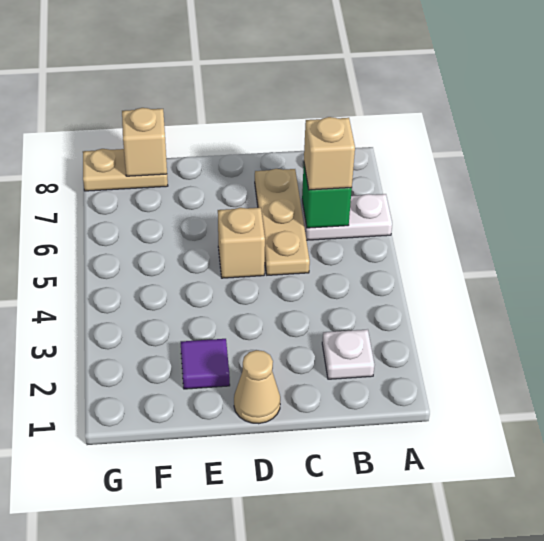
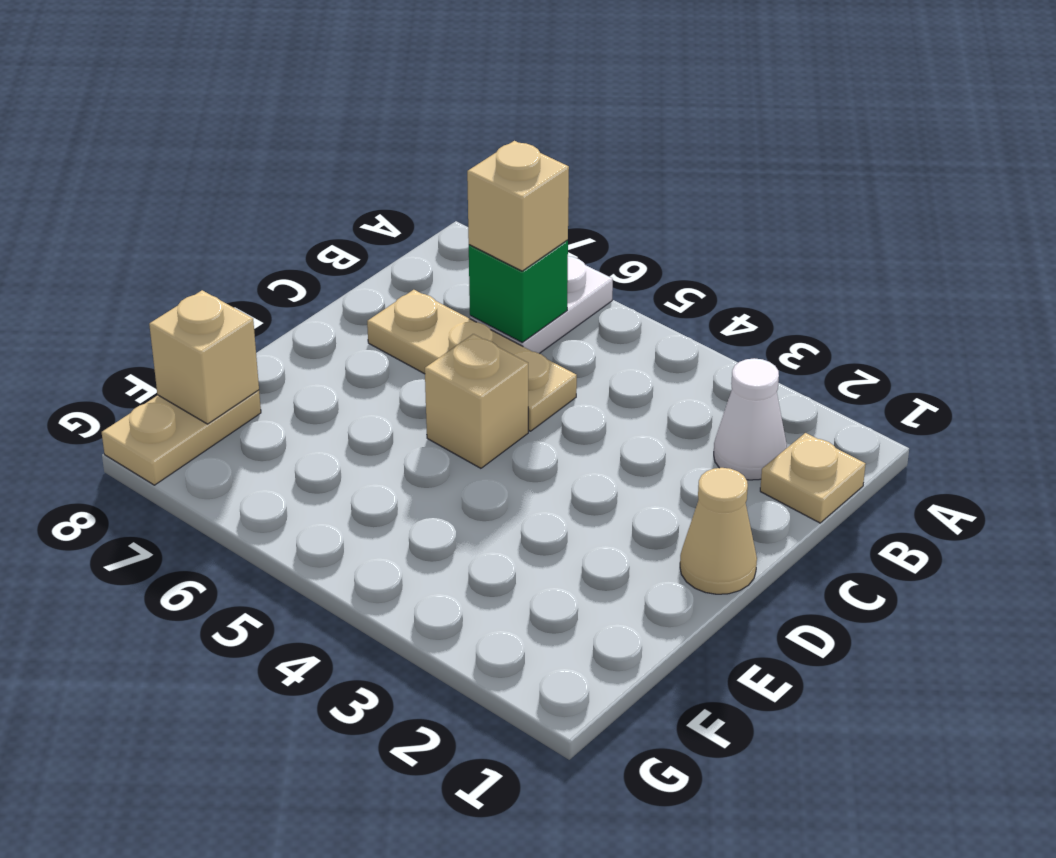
none -> tan plate B1 level 1
white plate B2 level 1 -> white cone B2 level 1
purple tile E2 level 1 -> none

